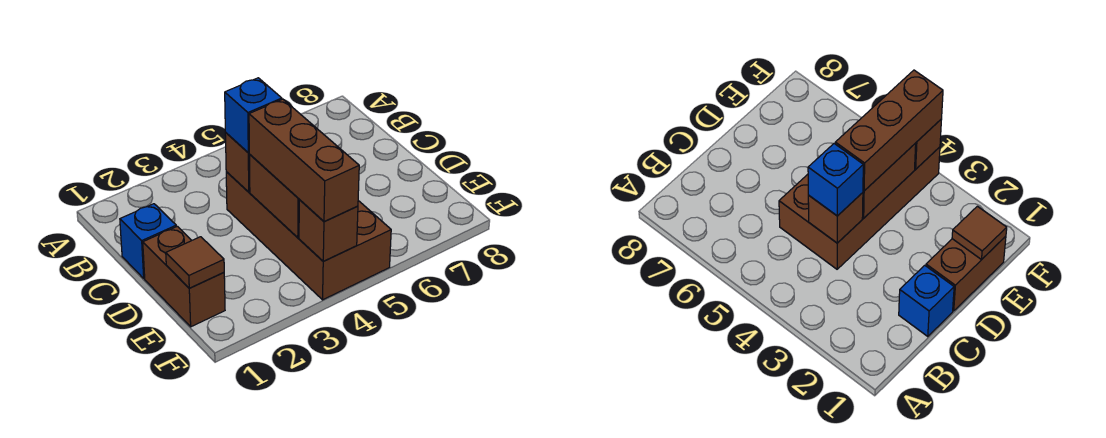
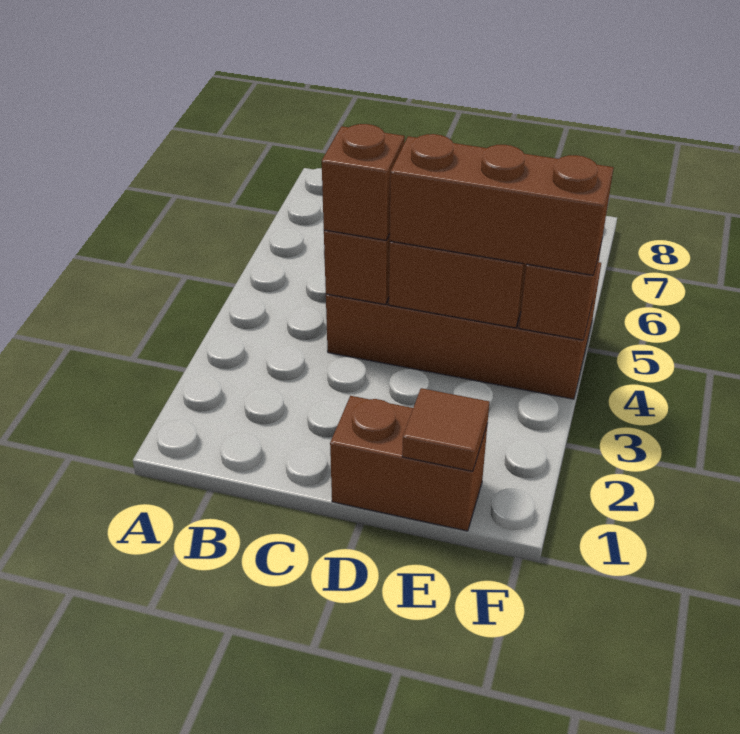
blue brick C1 level 1 -> none
blue brick C4 level 3 -> brown brick C4 level 3

